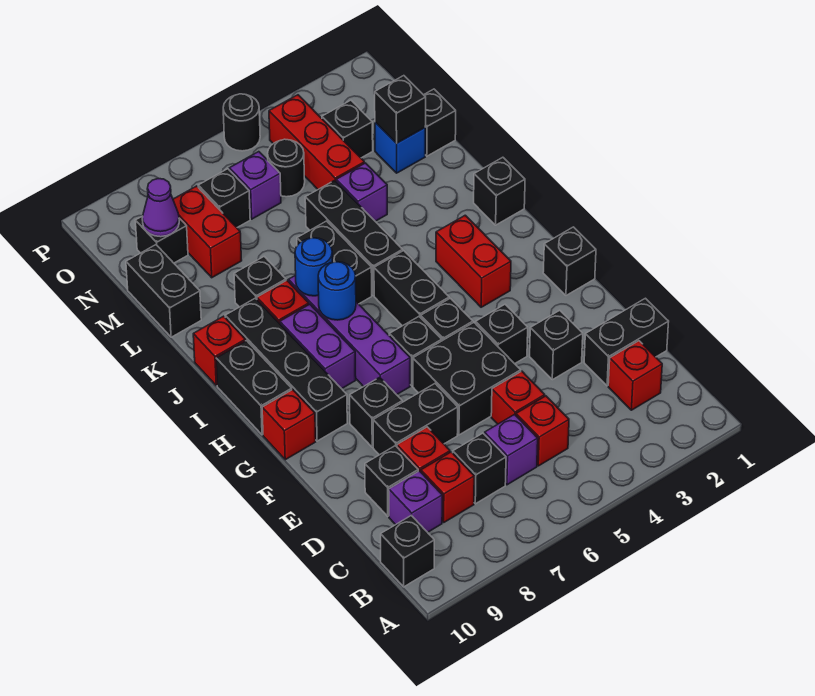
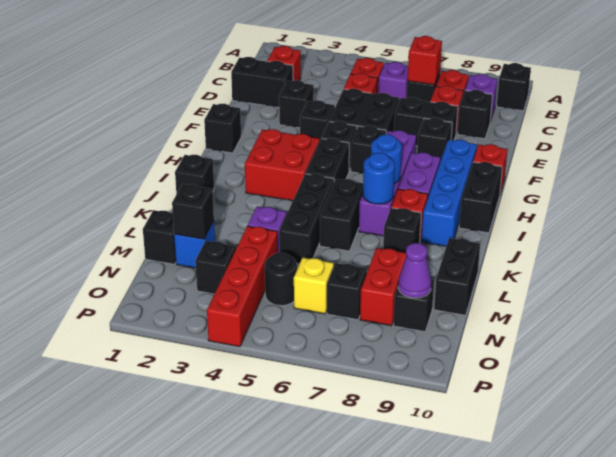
black brick G9:J9 level 1 -> blue brick G9:J9 level 1
red brick H3:I3 level 1 -> red brick H3:I4 level 1
red brick J10 level 1 -> red brick C7 level 2
red brick M4:O4 level 1 -> red brick M4:P4 level 1
purple brick N6 level 1 -> yellow brick N6 level 1
black round brick P5 level 1 -> none

